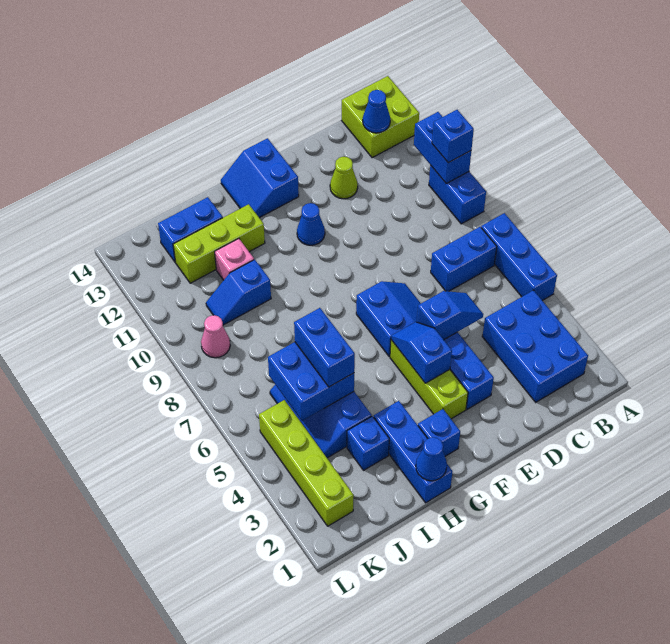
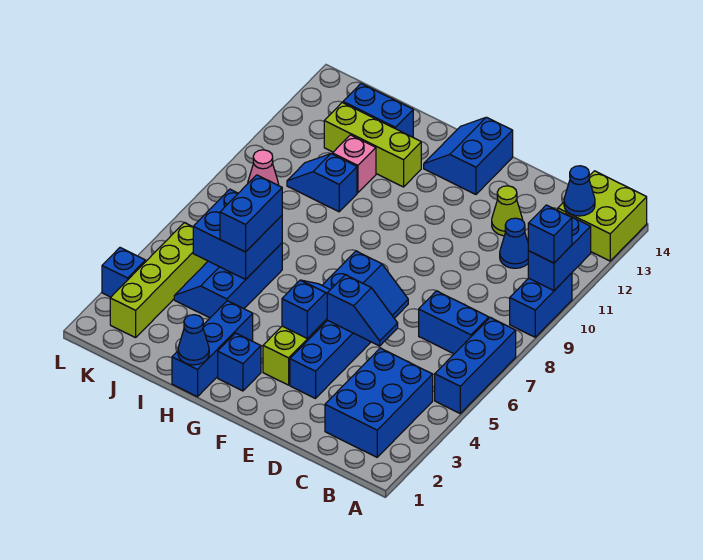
blue cone F11 level 1 -> blue cone C11 level 1
blue brick I3 level 1 -> blue brick L3 level 1

